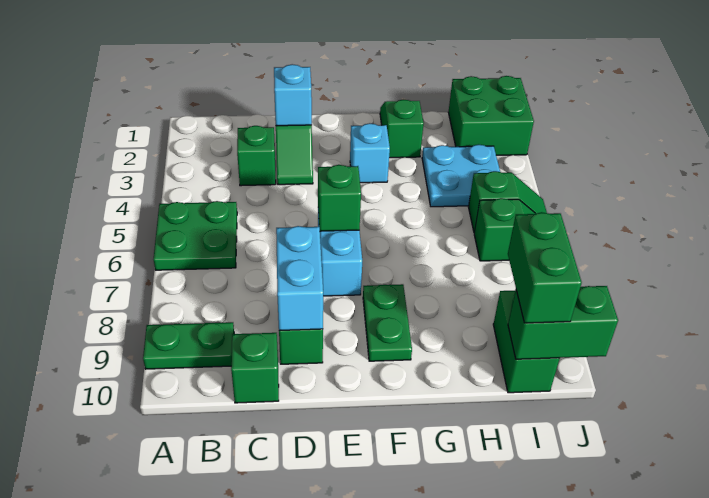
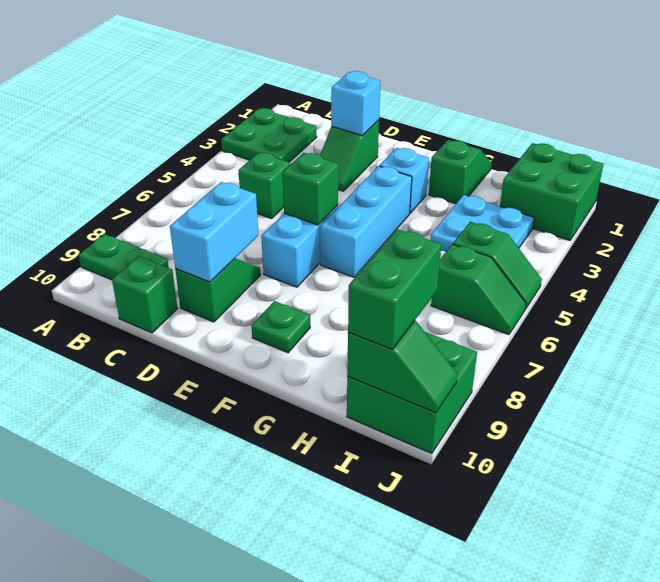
green plate A5:B6 level 1 -> green plate A2:B3 level 1
green brick C3 level 1 -> green brick C5 level 1
none -> cyan brick F4:F6 level 1
green plate F8:F9 level 1 -> green plate F9 level 1
green brick I9:I10 level 1 -> green brick I9:J10 level 1
green brick I10:J10 level 2 -> green slope I10:J10 level 2 top I

